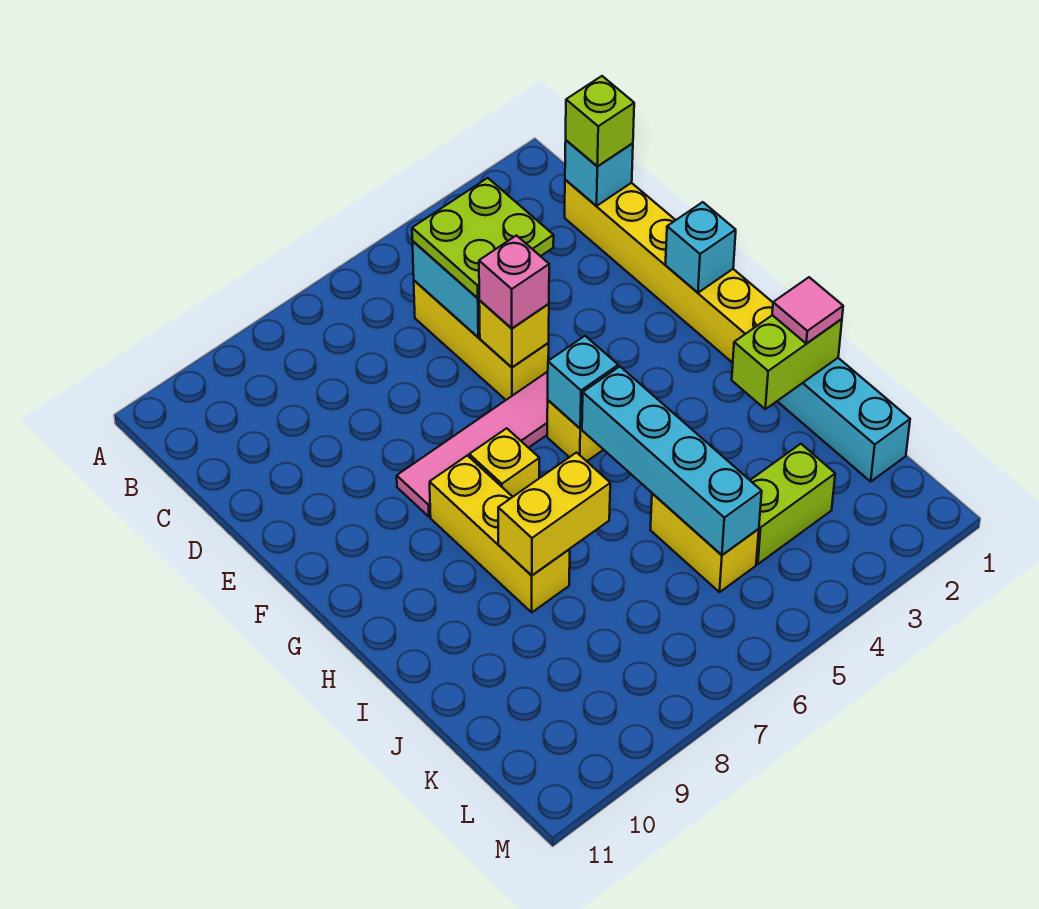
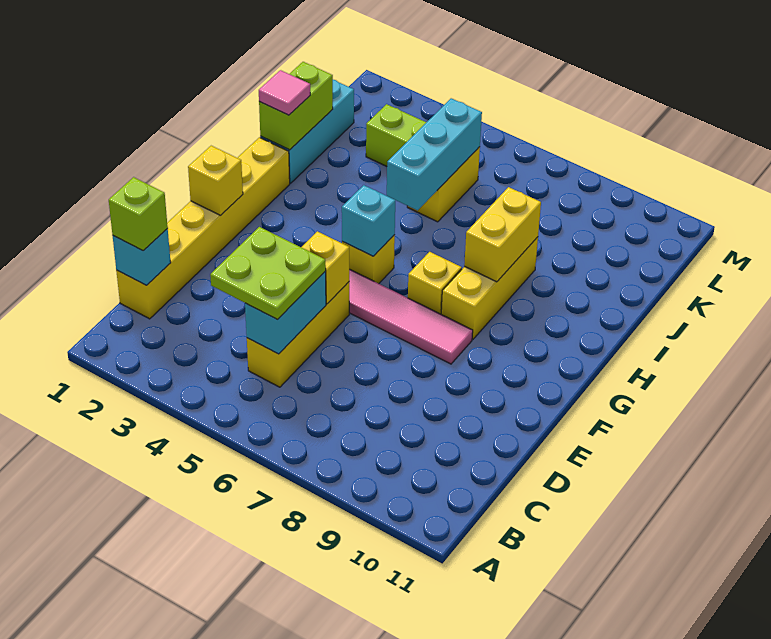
pink brick E5 level 3 -> none
cyan brick F1 level 2 -> yellow brick F1 level 2
cyan brick H5:K5 level 2 -> cyan brick I5:K5 level 2
lime brick I1:I2 level 2 -> lime brick I1:J1 level 2
yellow brick I7:I8 level 2 -> yellow brick H8:I8 level 2

